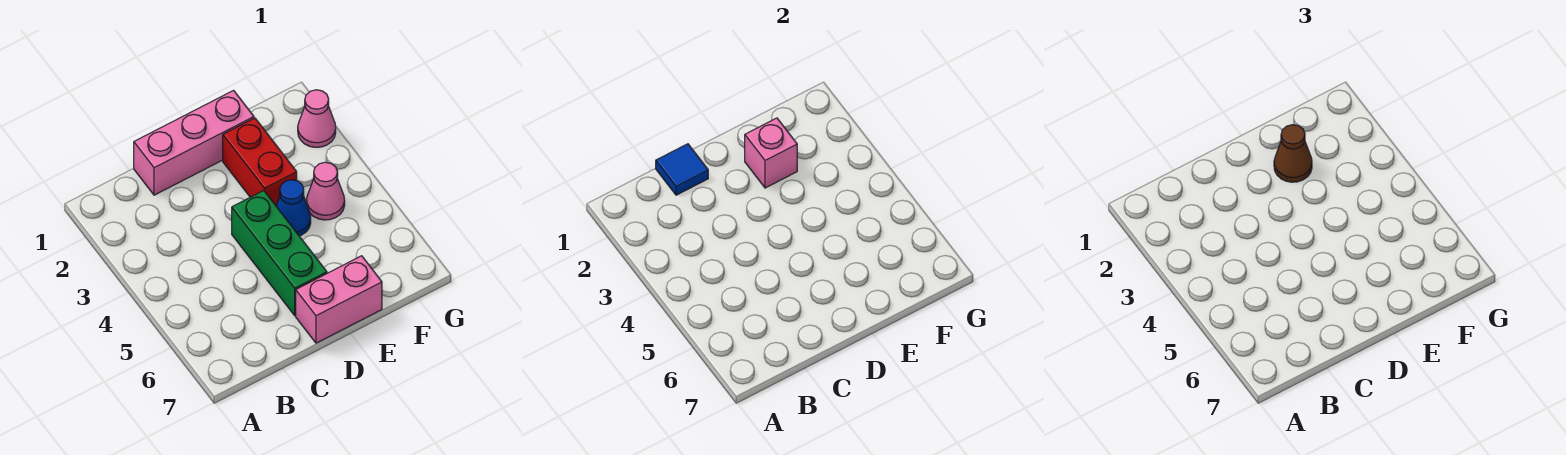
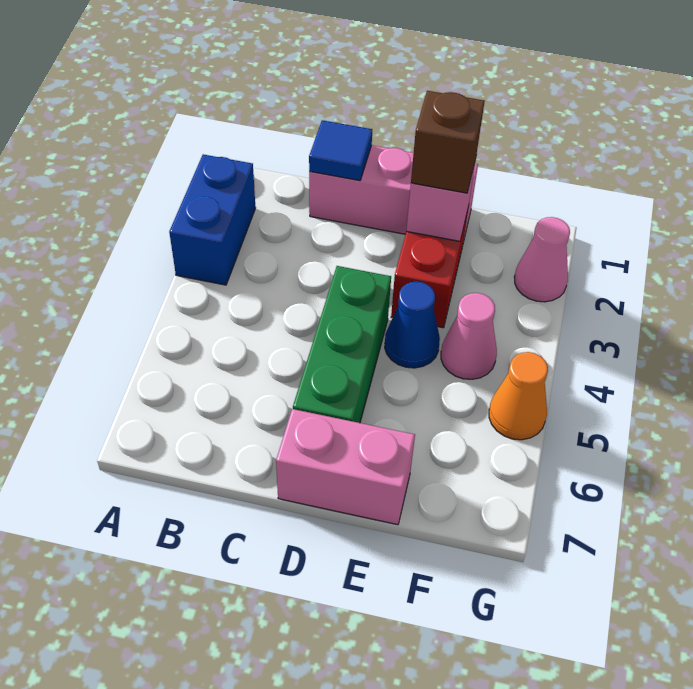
none -> blue brick A2:A3 level 1
brown cone E2 level 3 -> brown brick E2 level 3
none -> orange cone G5 level 1

